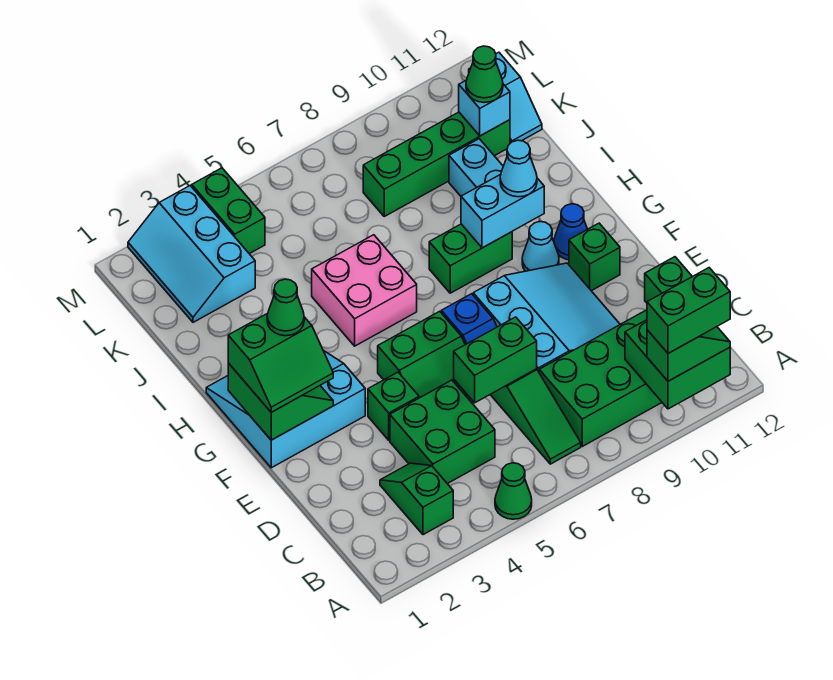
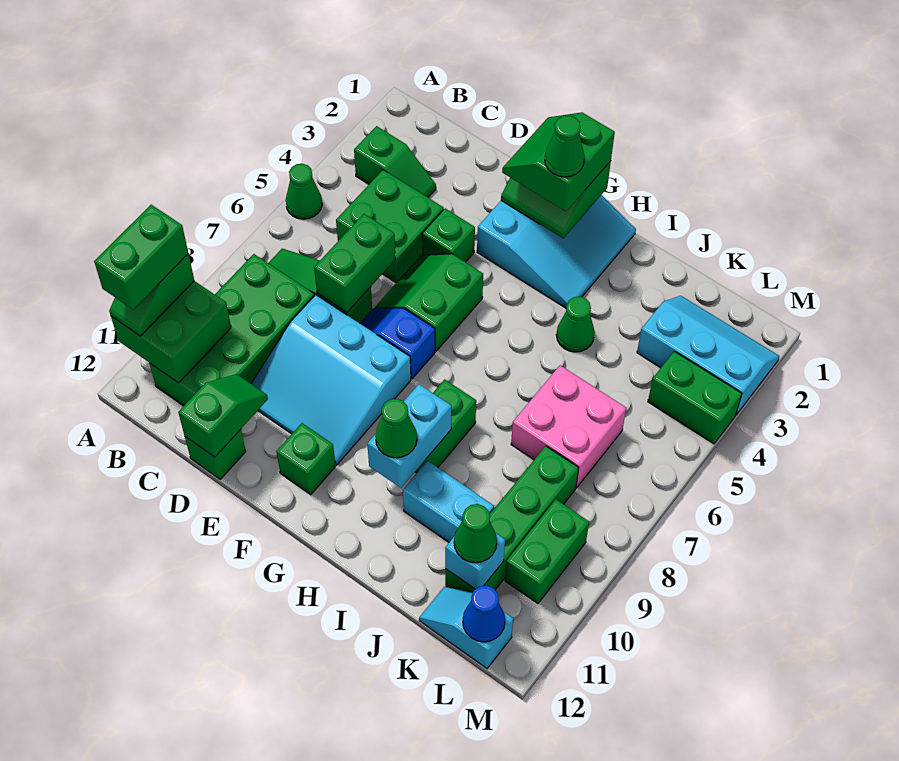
none -> green slope D11:D12 level 2 top 12
cyan cone G10 level 1 -> none
blue cone G11 level 1 -> blue cone L12 level 2
pink brick H5:I6 level 1 -> pink brick J6:K7 level 1
cyan cone H10 level 3 -> green cone H10 level 3
none -> green cone I4 level 1
none -> green brick L9:L10 level 1

